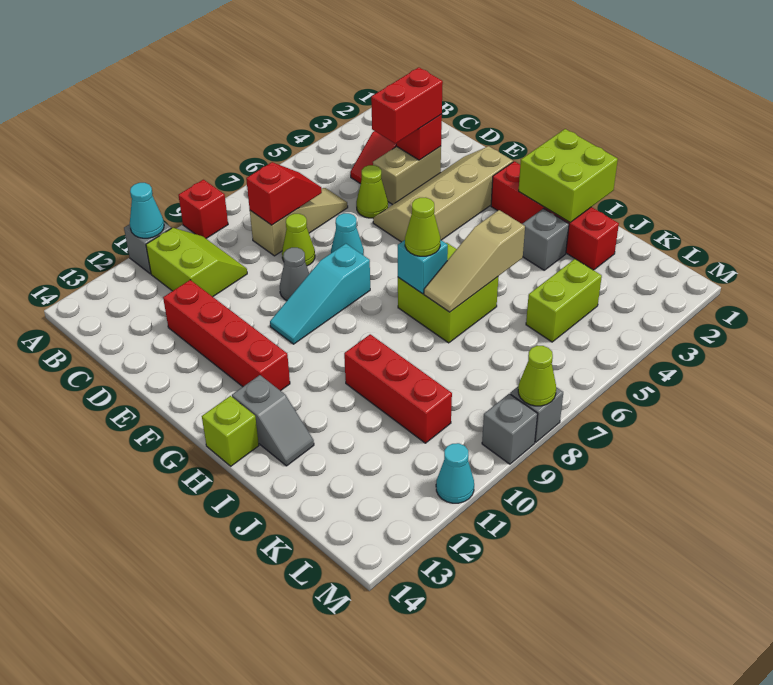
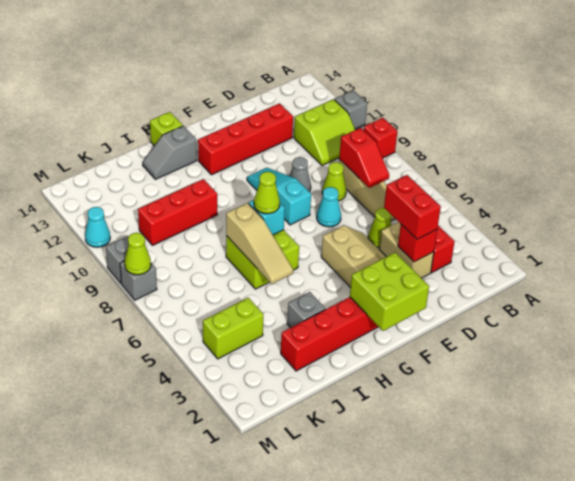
cyan cone A11 level 2 -> none
lime brick H1:I2 level 2 -> lime brick F1:G2 level 2
tan slope I5:I7 level 2 top 5 -> tan slope I5:I7 level 2 top 7
lime brick K4:K5 level 1 -> lime brick K4:L4 level 1

